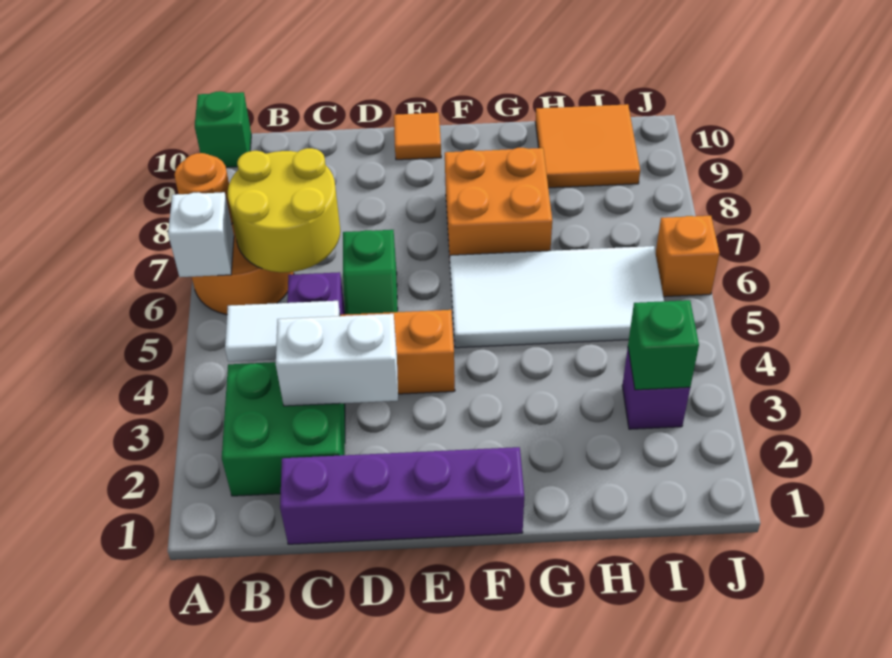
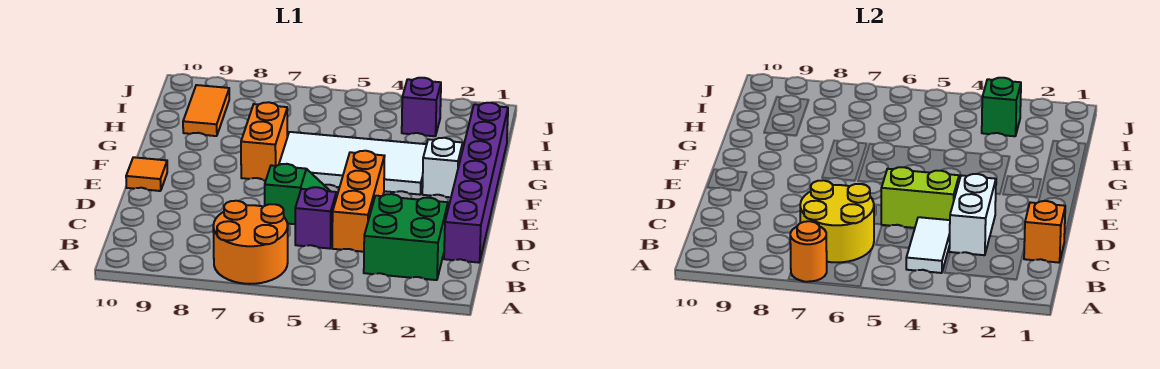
white brick A6 level 2 -> white brick F2 level 1
green brick A10 level 1 -> none
purple brick C1:F1 level 1 -> purple brick C1:H1 level 1
none -> lime brick D4:D5 level 2
white tile F5:I6 level 1 -> white tile F3:G6 level 1
orange brick F7:G8 level 1 -> orange brick F7:G7 level 1
orange tile H9:I10 level 1 -> orange tile H9:I9 level 1
orange brick J6 level 1 -> orange brick C1 level 2

